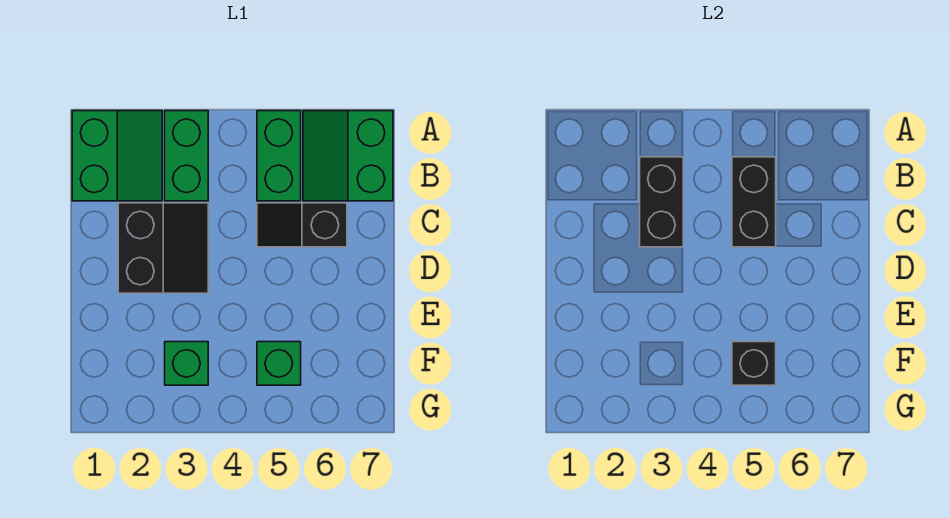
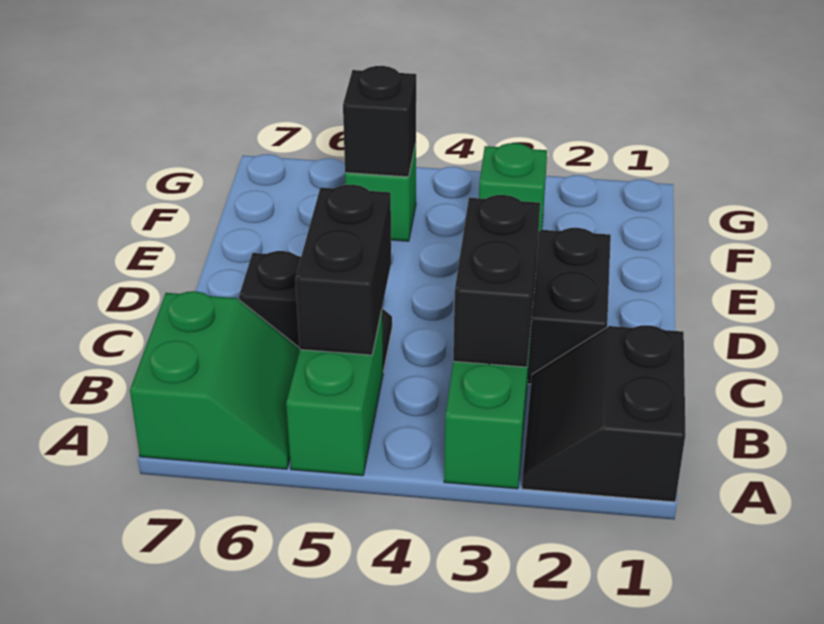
green slope A1:B2 level 1 top 1 -> black slope A1:B2 level 1 top 1

